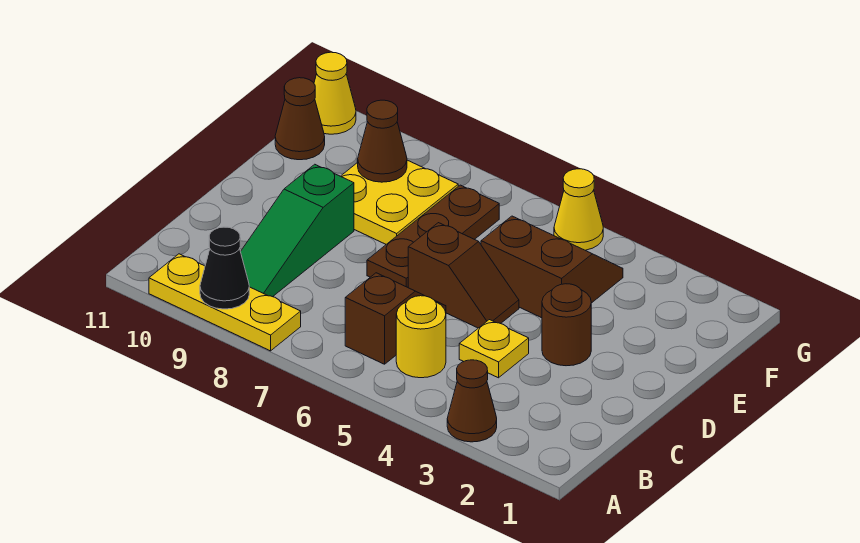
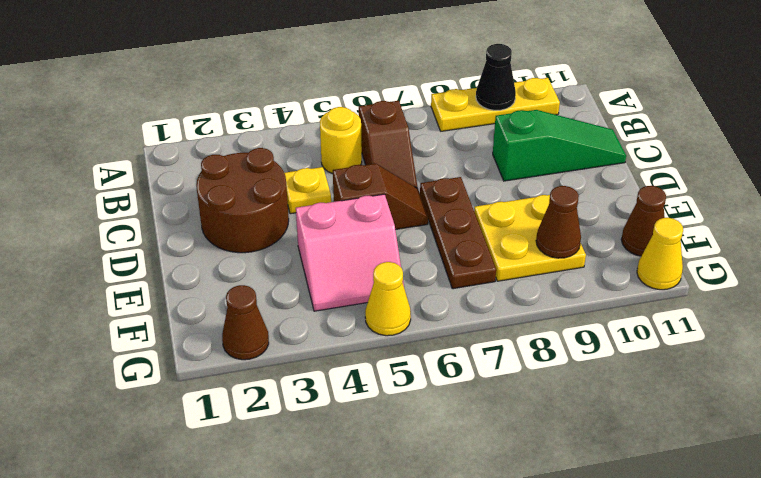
brown cone A3 level 1 -> brown cone G2 level 1
green slope B9:D9 level 1 top D -> green slope C9:C11 level 1 top 9
brown round brick D3 level 1 -> brown round brick C2:D3 level 1
brown slope D5:D6 level 1 top 6 -> brown slope D5:D6 level 1 top 5
brown slope E4:F5 level 1 top E -> pink slope E4:F5 level 1 top E

